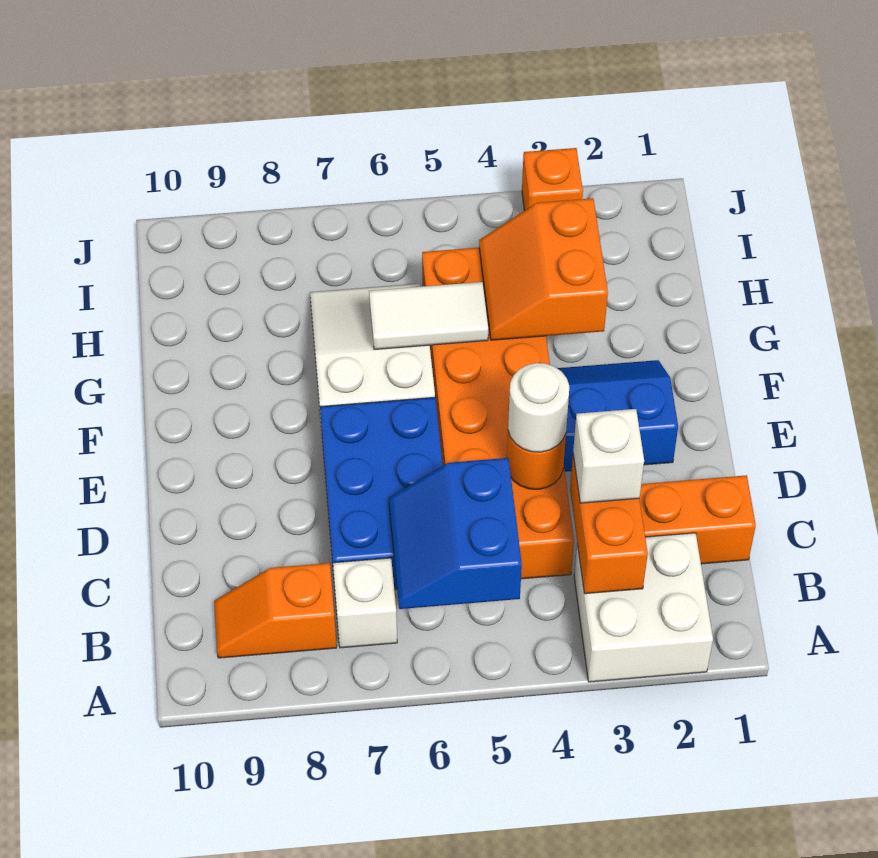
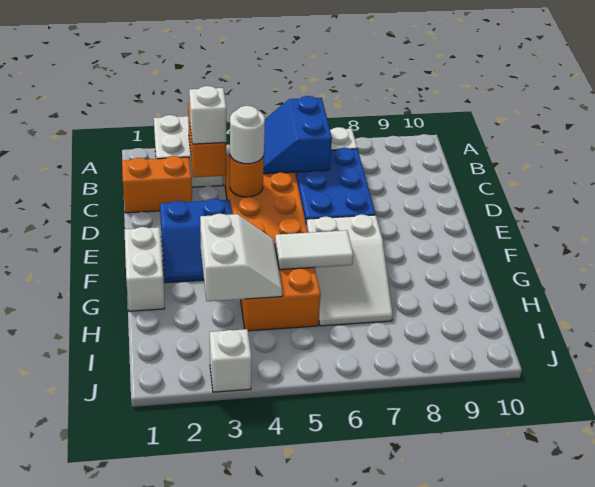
blue slope B5:C6 level 2 top 5 -> blue slope B5:C6 level 2 top 6
orange slope B8:B9 level 1 top 8 -> none
none -> white brick F1:G1 level 1
orange slope G3:H4 level 2 top 3 -> white slope G3:H4 level 2 top 3
orange brick J3 level 1 -> white brick J3 level 1

